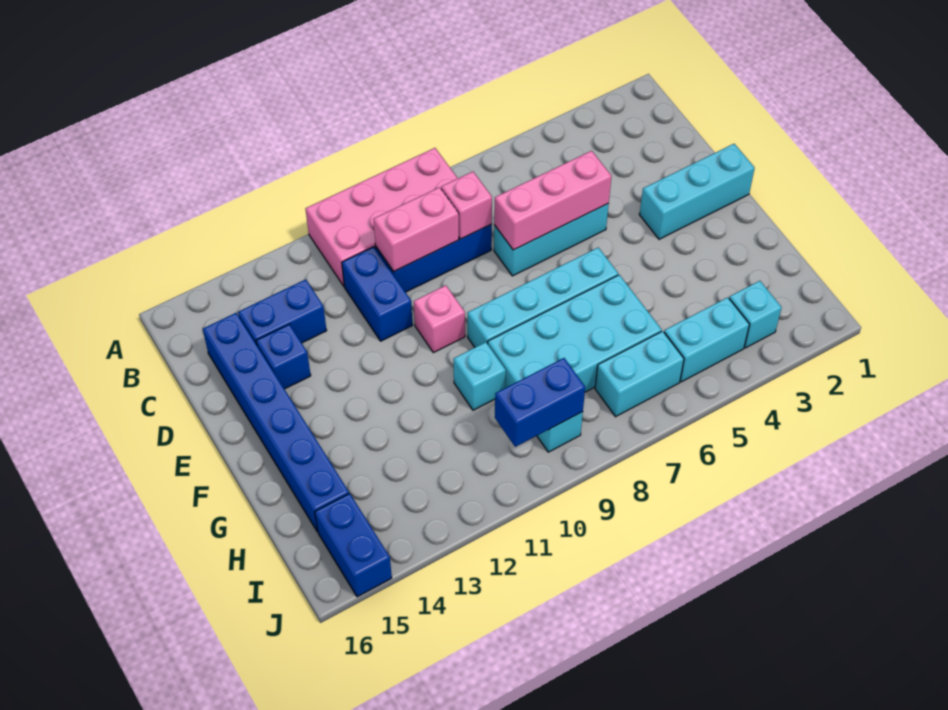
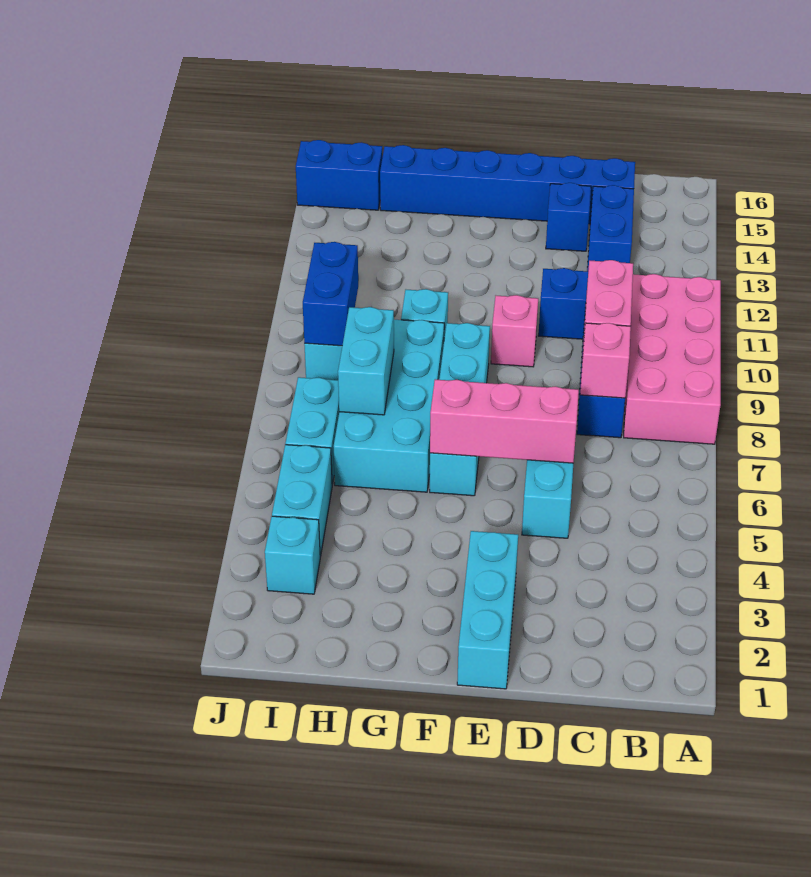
pink brick D5:D7 level 2 -> pink brick D6:F6 level 2
none -> cyan brick H7:H8 level 2

